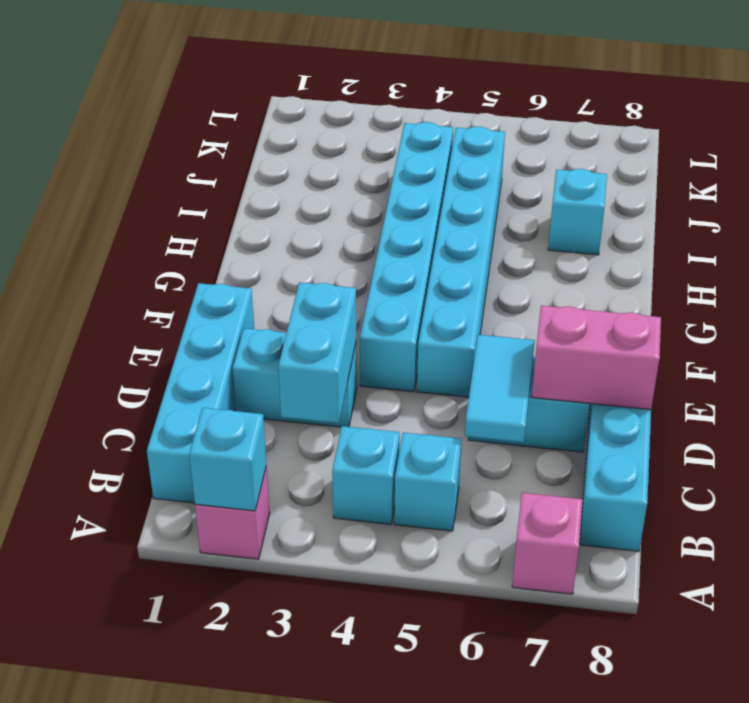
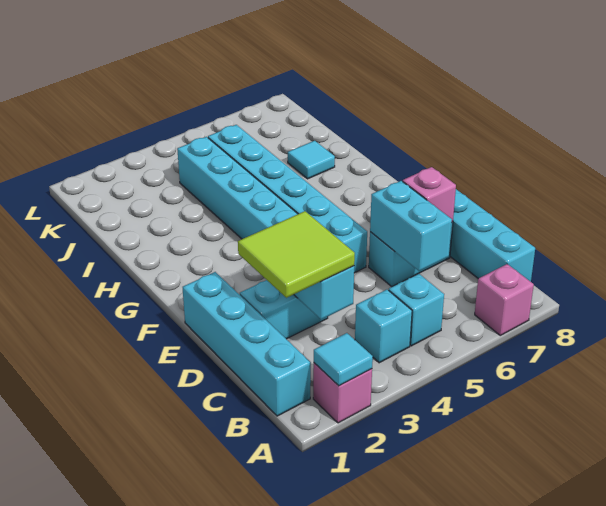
cyan brick A2 level 2 -> cyan tile A2 level 2
none -> lime tile C2:D3 level 3
cyan tile C6:D6 level 2 -> cyan brick C6:D6 level 2
pink brick D7:D8 level 2 -> pink brick D7 level 2
cyan brick I7 level 1 -> cyan tile I7 level 1

